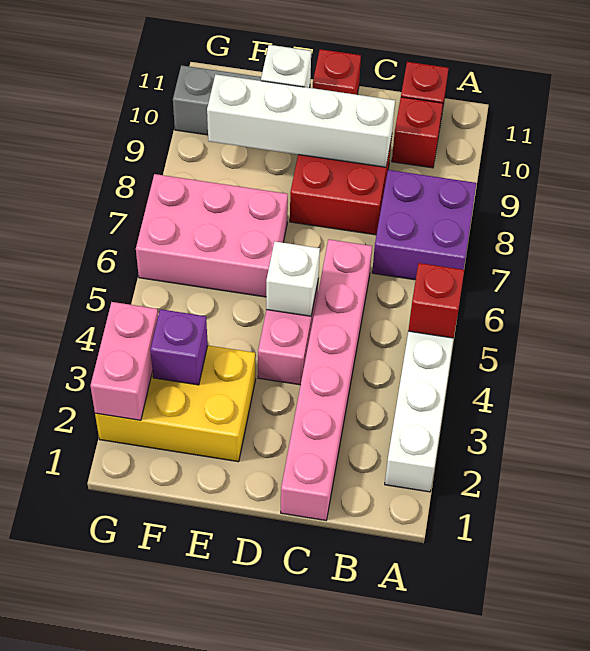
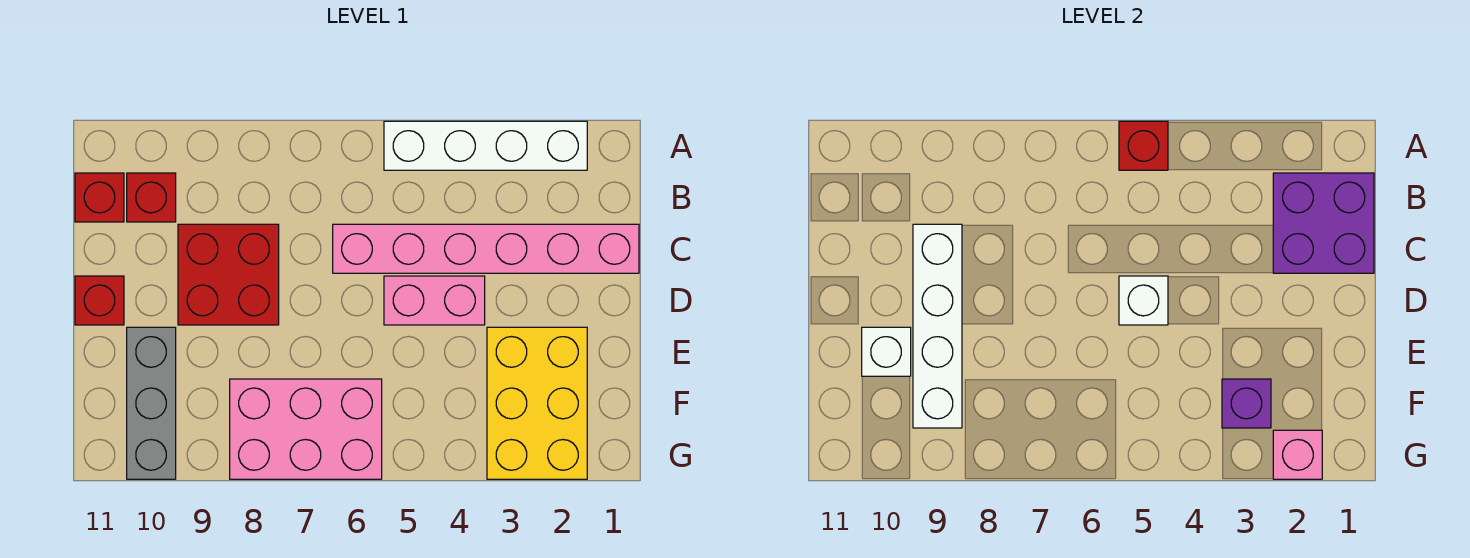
purple brick A7:B8 level 1 -> purple brick B1:C2 level 2
pink brick E6:G7 level 1 -> pink brick F6:G8 level 1
pink brick G2:G3 level 2 -> pink brick G2 level 2

